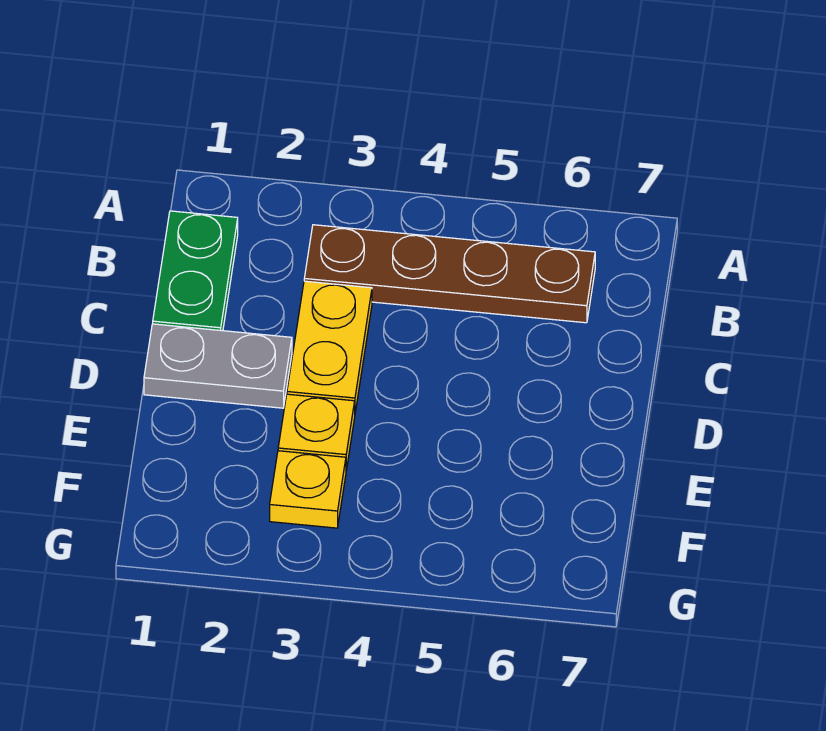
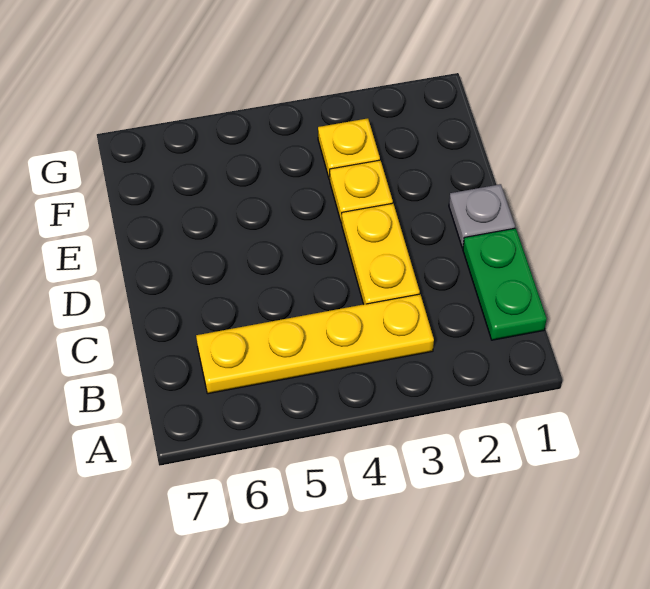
brown plate B3:B6 level 1 -> yellow plate B3:B6 level 1
grey plate D1:D2 level 1 -> grey plate D1 level 1

